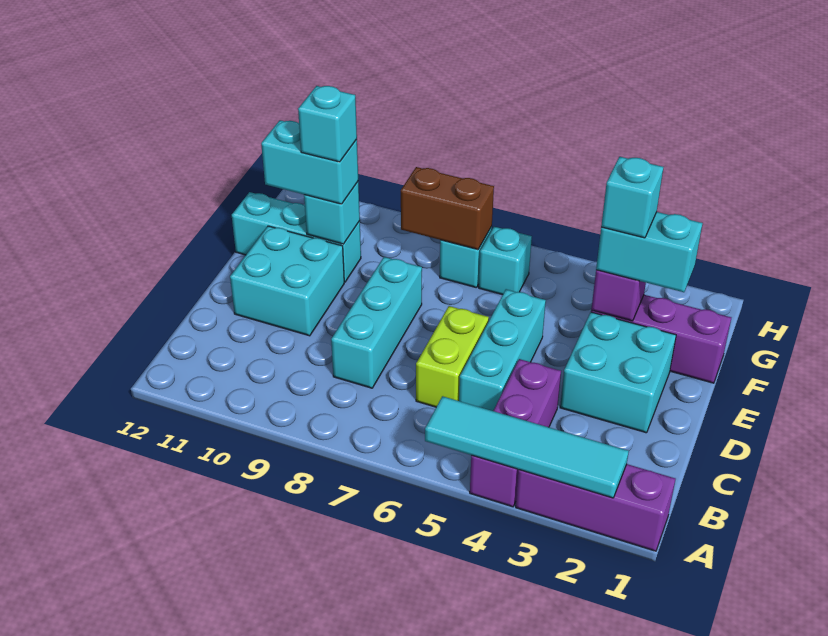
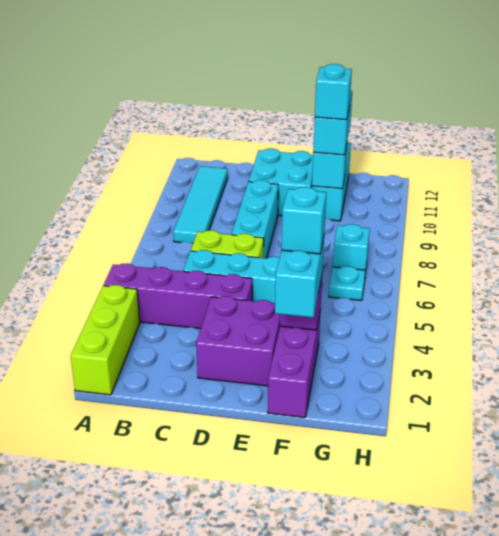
purple brick A1:A3 level 1 -> lime brick A1:A3 level 1
cyan tile A2:A5 level 2 -> cyan tile B8:B11 level 1
purple brick A4:C4 level 1 -> purple brick A4:D4 level 1
cyan brick C8:E8 level 1 -> cyan brick D7:D9 level 1
cyan brick D2:E3 level 1 -> purple brick D2:E3 level 1
cyan brick G6 level 1 -> cyan plate G6 level 1
brown brick G7:G8 level 2 -> none

